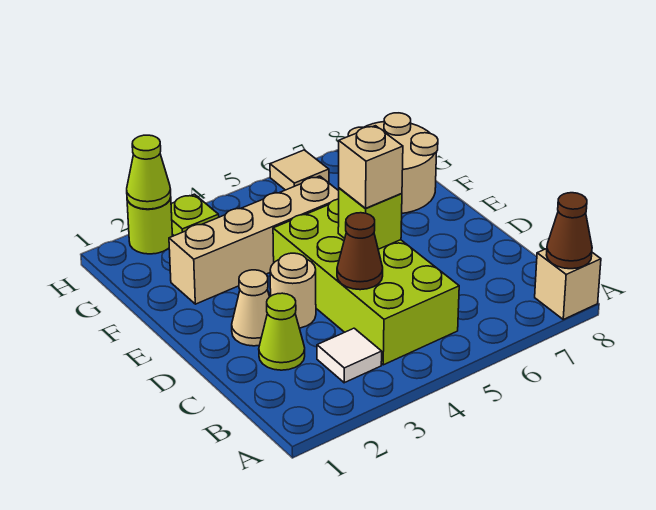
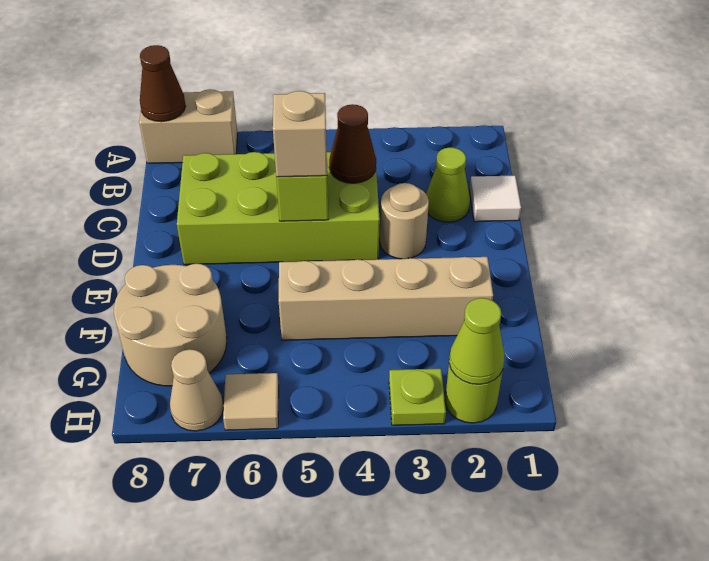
tan brick A8 level 1 -> tan brick A7:A8 level 1
white tile B3 level 1 -> white tile C1 level 1
lime brick B4:E5 level 1 -> lime brick C4:D7 level 1
tan cone D2 level 1 -> tan cone H7 level 1

